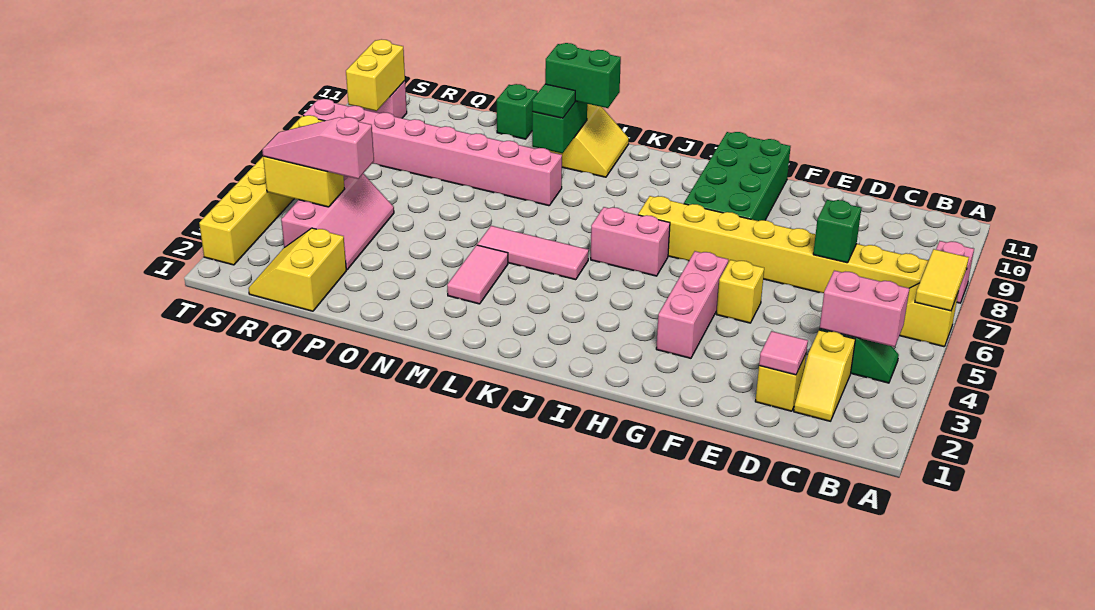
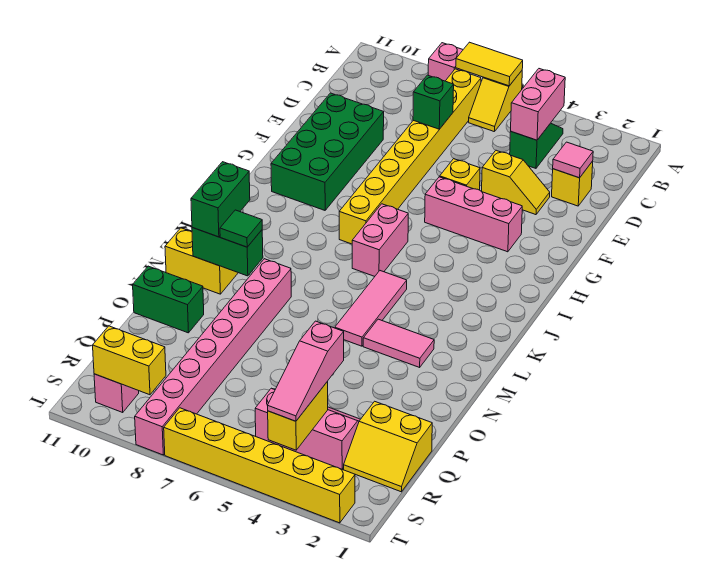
yellow slope C2:C3 level 1 top 3 -> yellow slope E3:E4 level 1 top 4
green brick G8:H11 level 1 -> green brick E9:H10 level 1
green brick O11 level 1 -> green brick O10:O11 level 1

